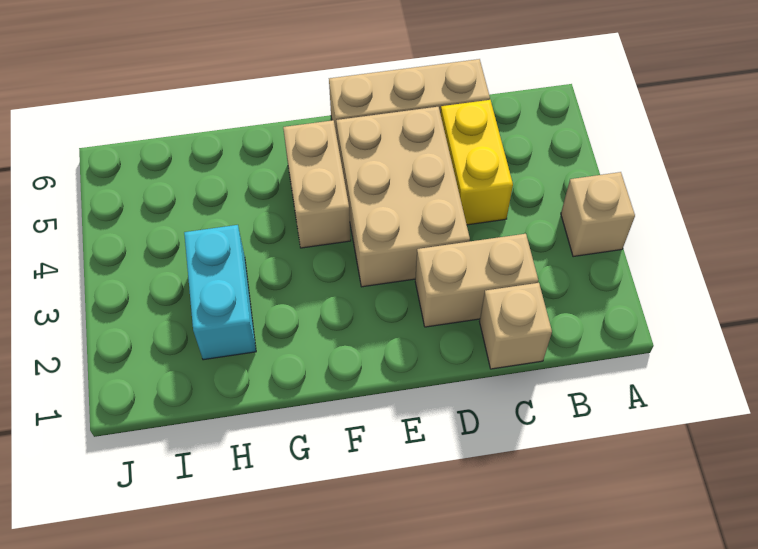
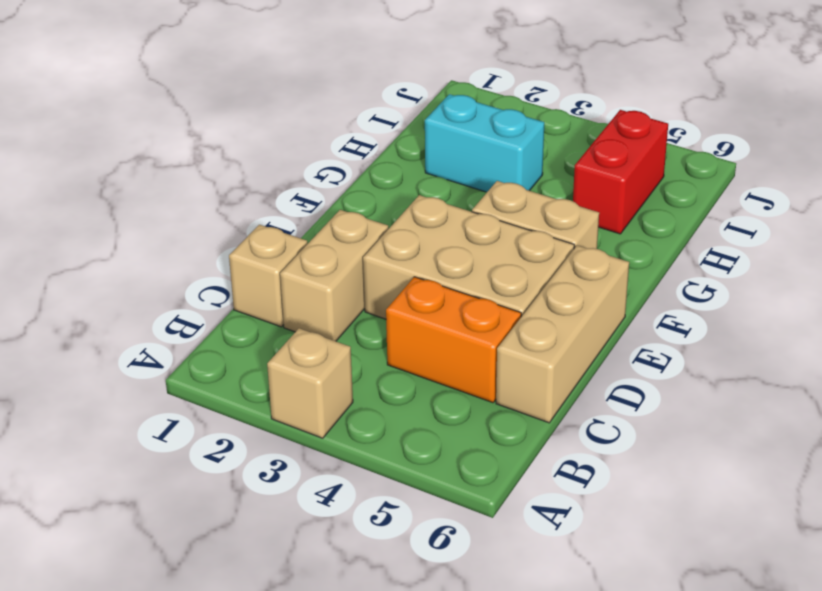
yellow brick C4:C5 level 1 -> orange brick C4:C5 level 1
none -> red brick H5:I5 level 1

